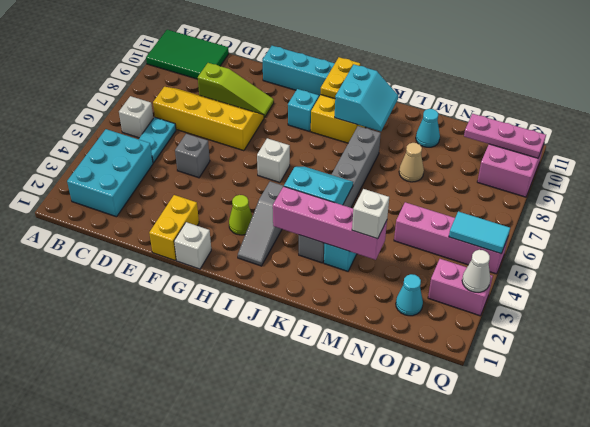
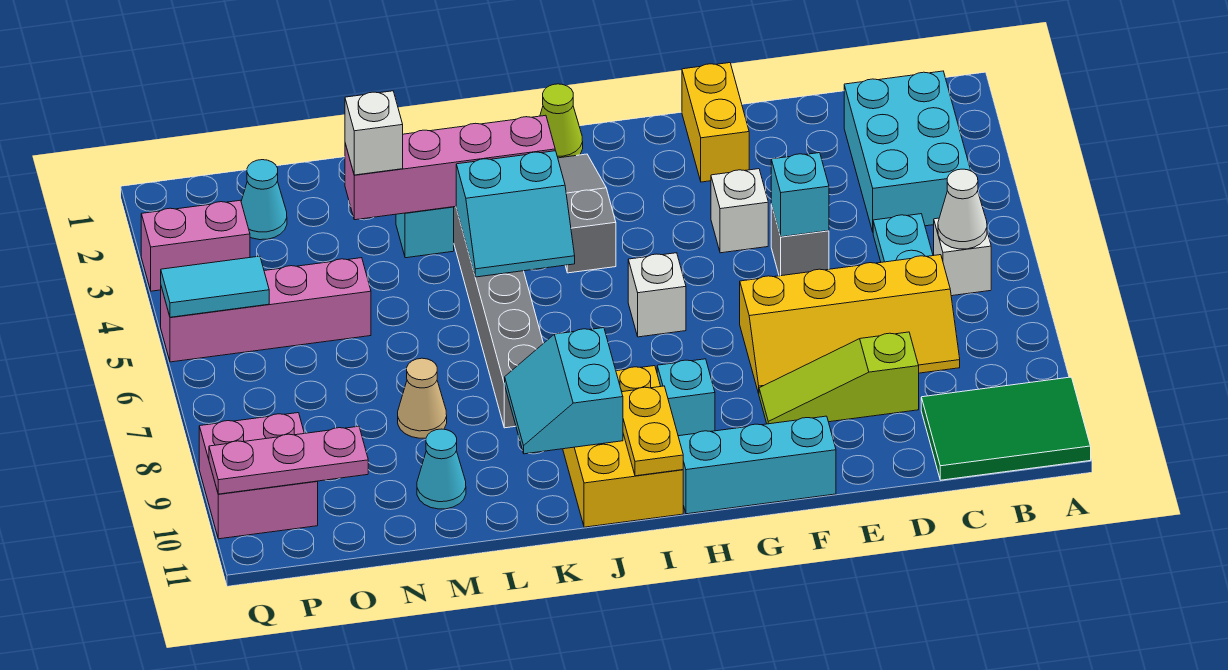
none -> cyan brick E5 level 2
white brick G1 level 1 -> white brick F4 level 1
lime cone H3 level 1 -> lime cone I1 level 1
white cone Q3 level 2 -> white cone B6 level 2

